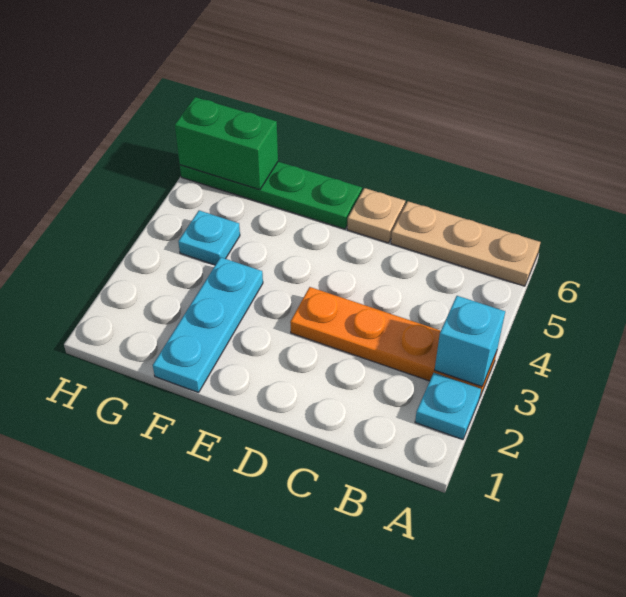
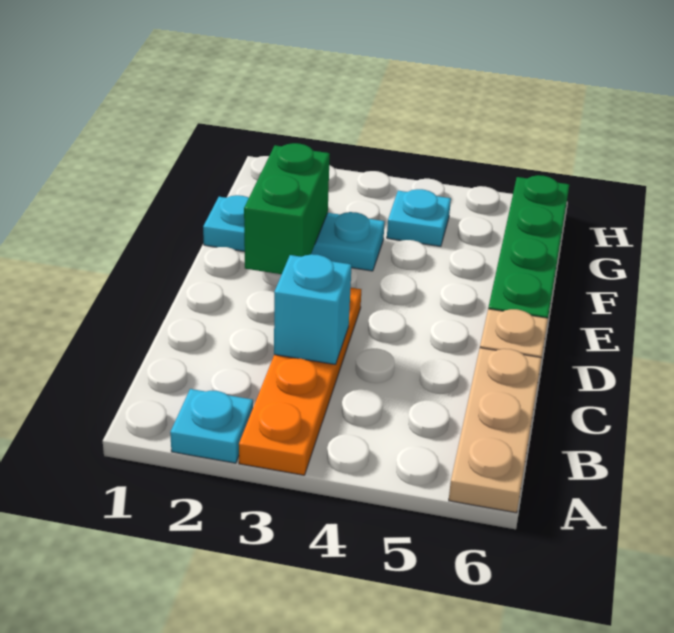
cyan brick A3 level 2 -> cyan brick C3 level 2
green brick G6:H6 level 2 -> green brick E2:F2 level 2

